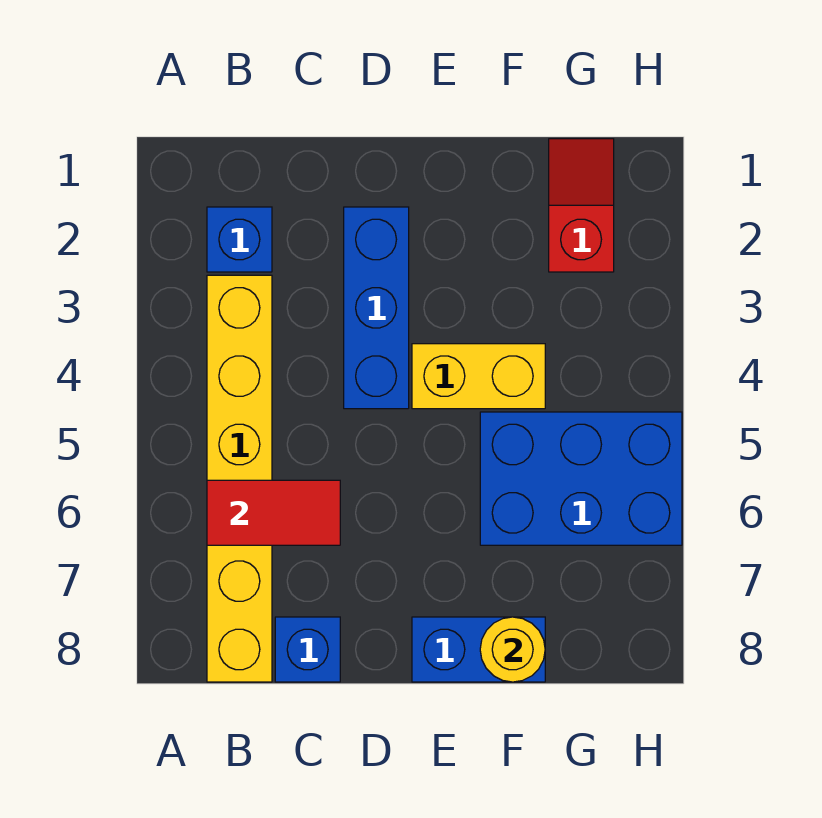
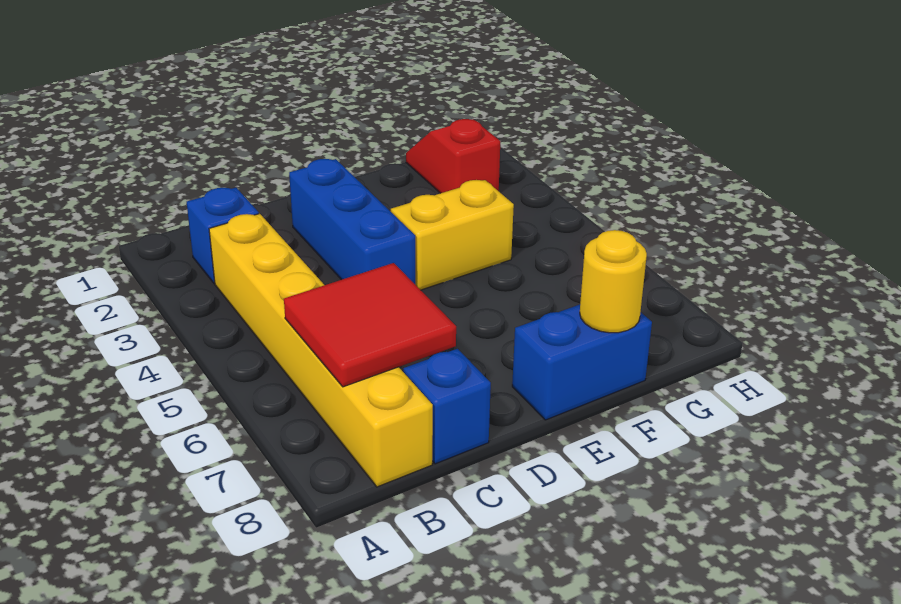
red tile B6:C6 level 2 -> red tile B6:C7 level 2
blue brick F5:H6 level 1 -> none

